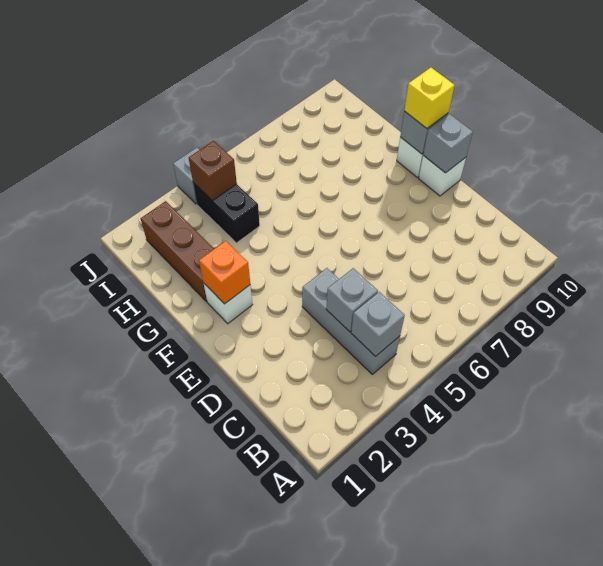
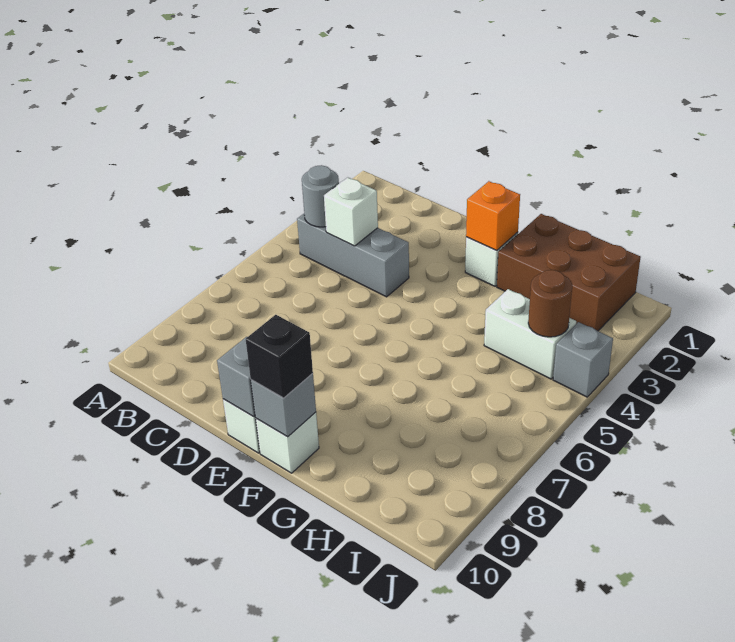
grey brick B4 level 2 -> grey round brick B4 level 2
grey brick C4 level 2 -> white brick C4 level 2
yellow brick F10 level 3 -> black brick F10 level 3
brown brick G2:I2 level 1 -> brown brick G1:I2 level 1
black brick H4:I4 level 1 -> white brick H4:I4 level 1
brown brick I4 level 2 -> brown round brick I4 level 2

